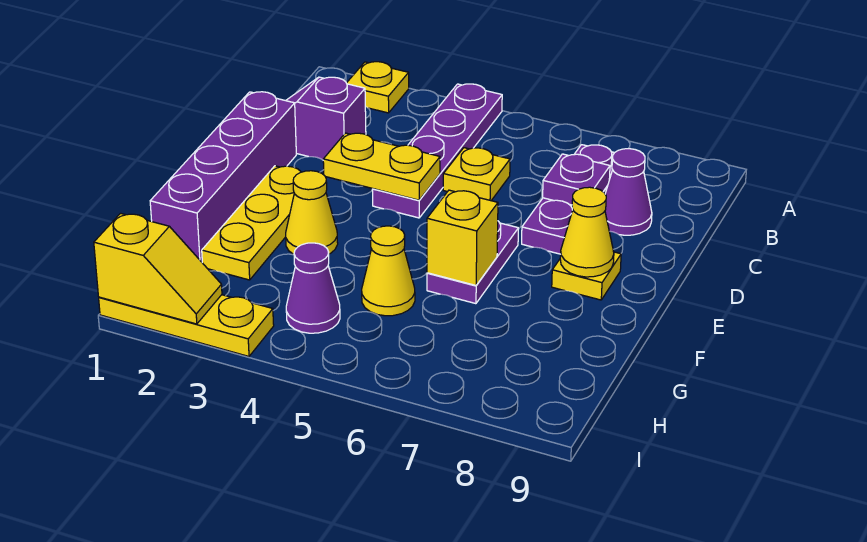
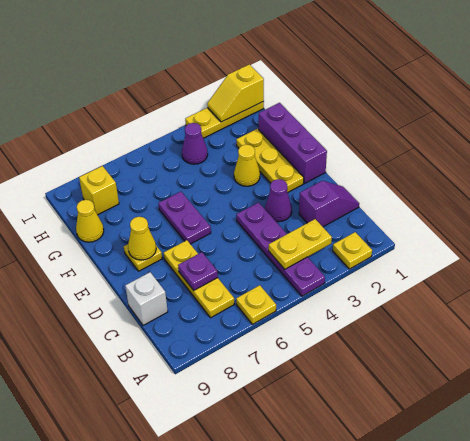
purple plate B7:D7 level 1 -> yellow plate B7:D7 level 1
yellow plate C5 level 1 -> yellow plate A6 level 1
purple cone C8 level 1 -> purple cone D3 level 1
none -> white brick C9 level 1
purple brick D1:G1 level 1 -> purple brick E1:G1 level 1
yellow plate D3:D4 level 2 -> yellow plate B3:B4 level 2
yellow brick F6 level 2 -> yellow brick H8 level 1
yellow cone G5 level 1 -> yellow cone G9 level 1

